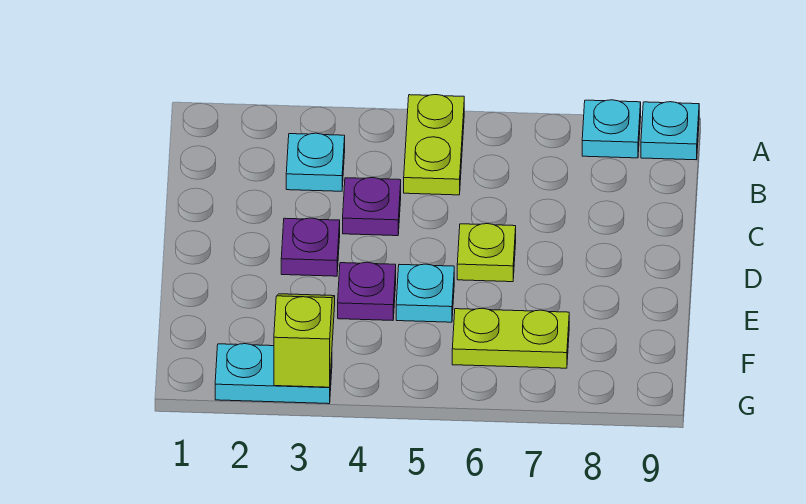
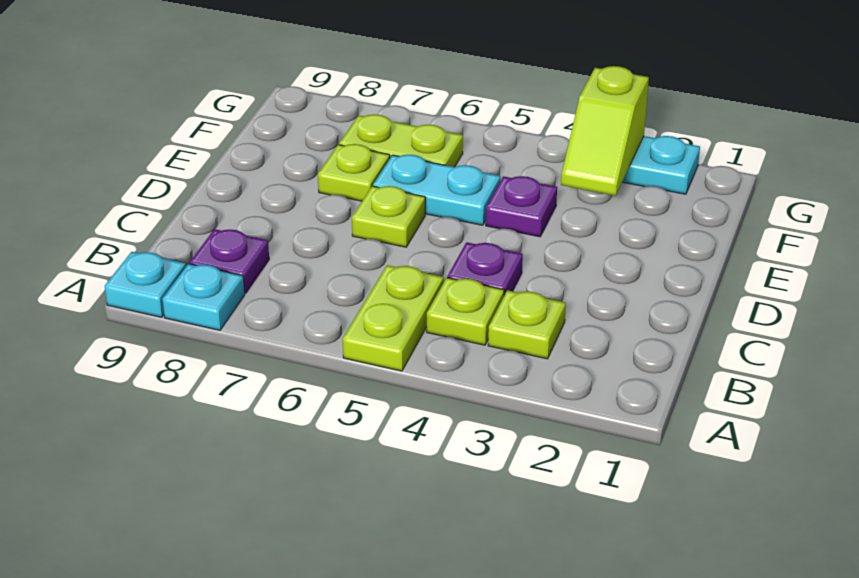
cyan plate B3 level 1 -> lime plate B3 level 1
none -> lime plate B4 level 1
purple plate D3 level 1 -> purple plate B8 level 1
cyan plate E5 level 1 -> cyan plate E5:E6 level 1
none -> lime plate E7 level 1

